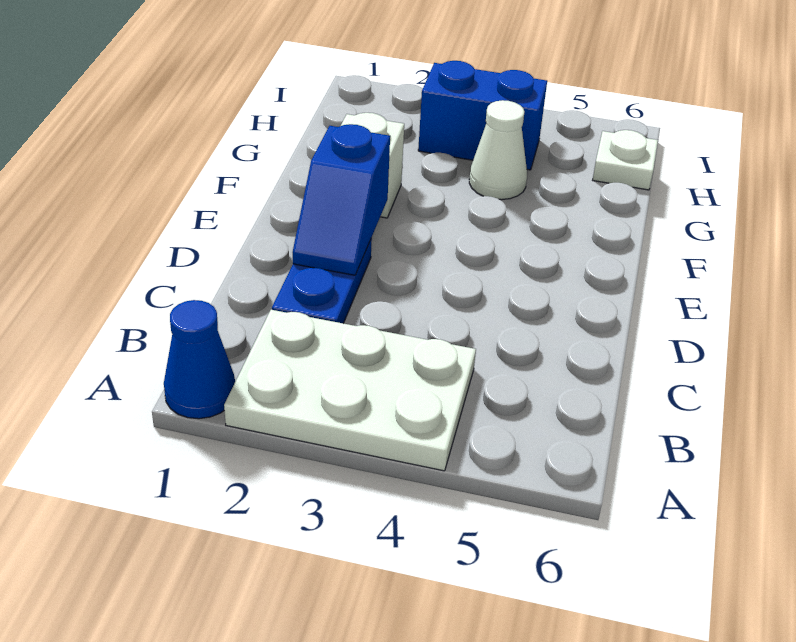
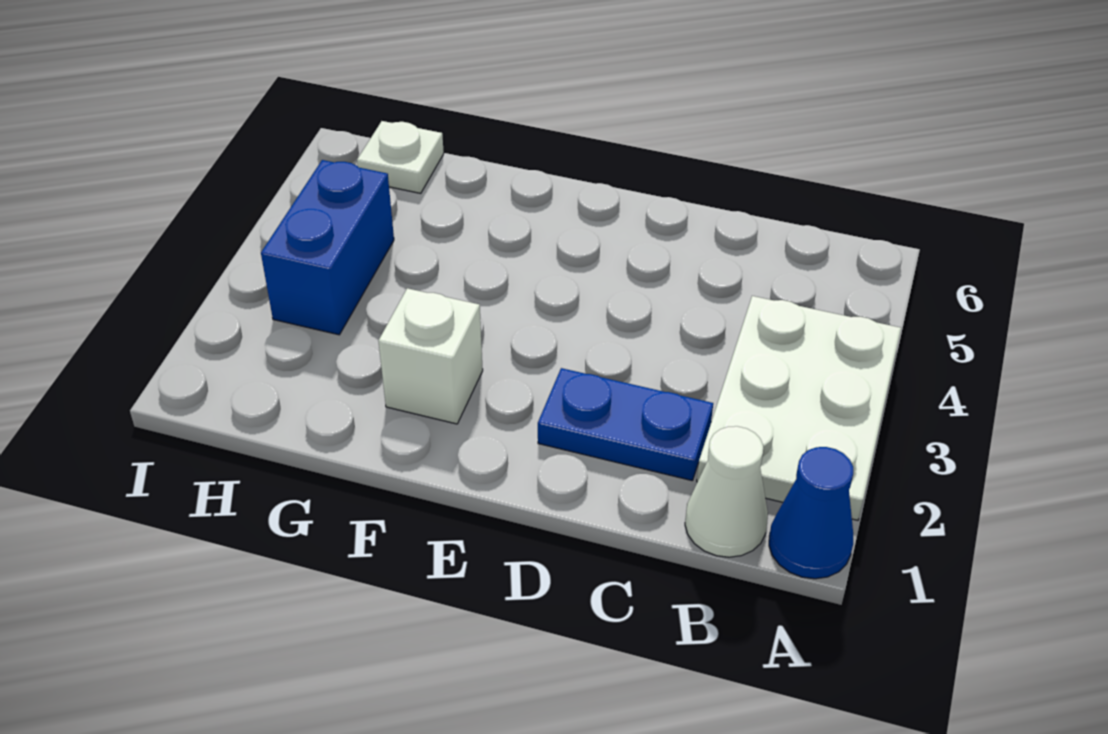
blue slope D2:E2 level 2 top E -> none
white cone G4 level 1 -> white cone B1 level 1

